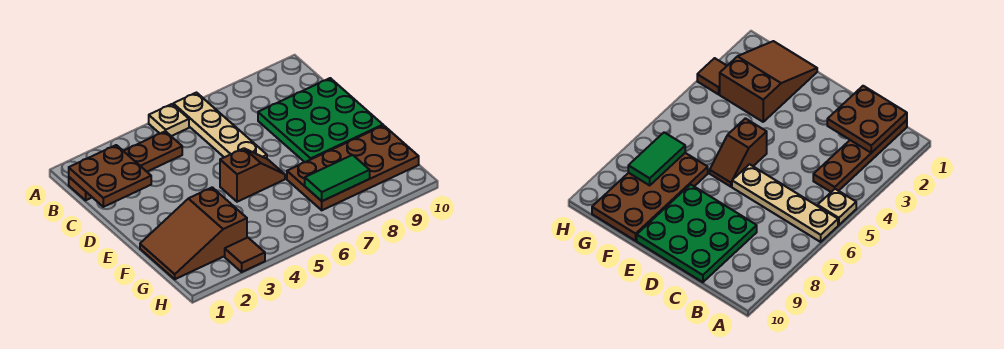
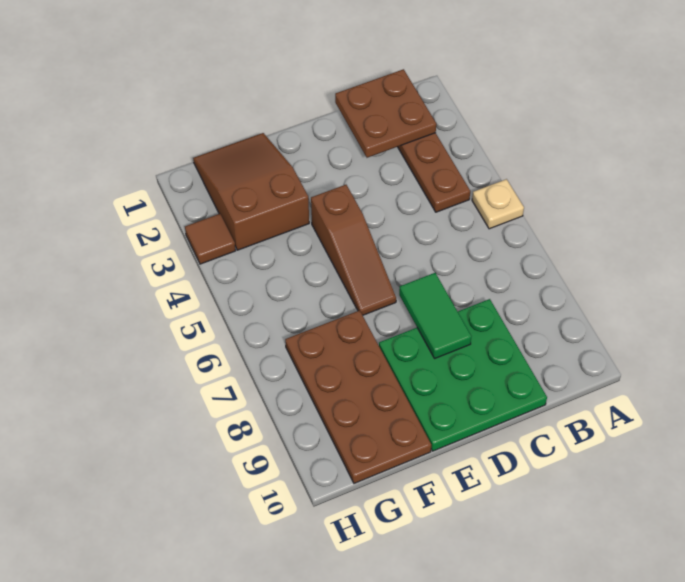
tan plate A6:D6 level 1 -> none
brown slope E5:E6 level 1 top 5 -> brown slope E4:E6 level 1 top 4
green tile G7:G8 level 2 -> green tile D7:D8 level 2

